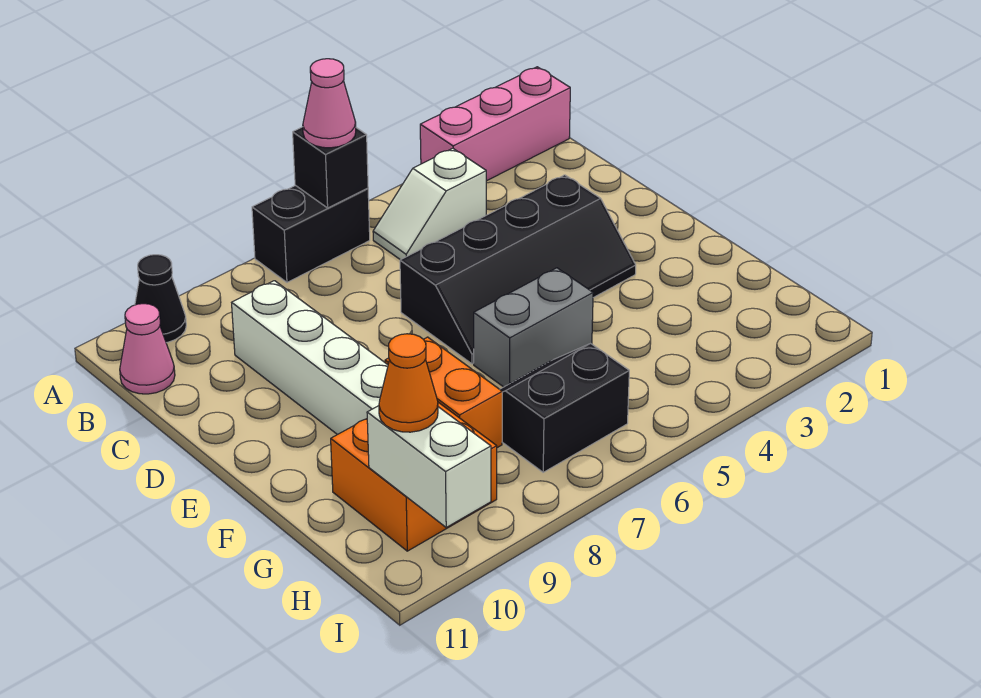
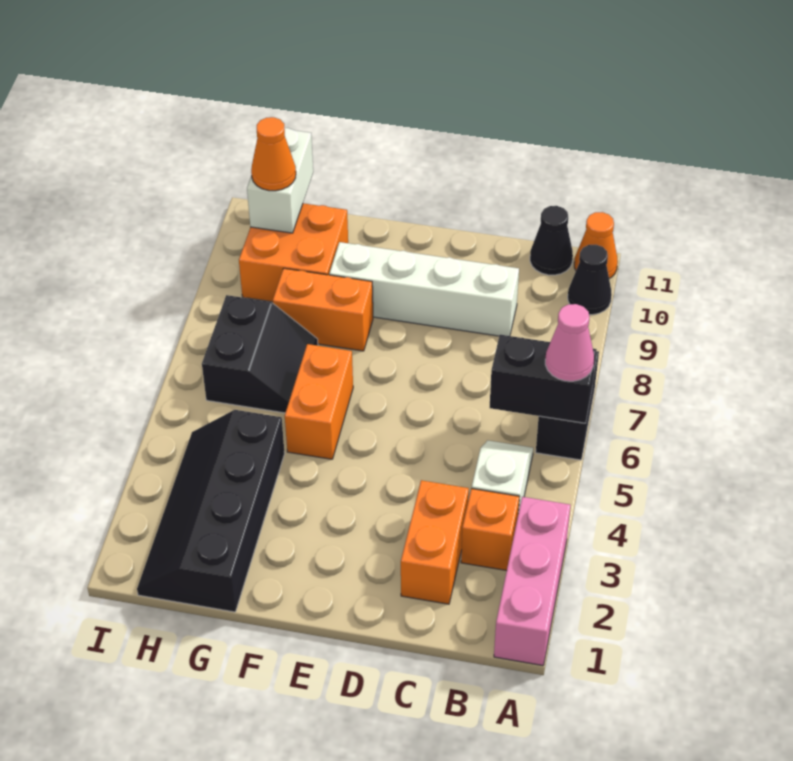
black brick A6 level 2 -> black brick A6:B6 level 2
none -> orange cone A11 level 1
none -> orange brick B3 level 1
pink cone B11 level 1 -> black cone B11 level 1
none -> orange brick C2:C3 level 1
black slope D3:E6 level 1 top D -> black slope G1:H4 level 1 top G
grey brick F5:F6 level 1 -> orange brick F5:F6 level 1
white brick H10:I10 level 2 -> white brick H10:H11 level 2

